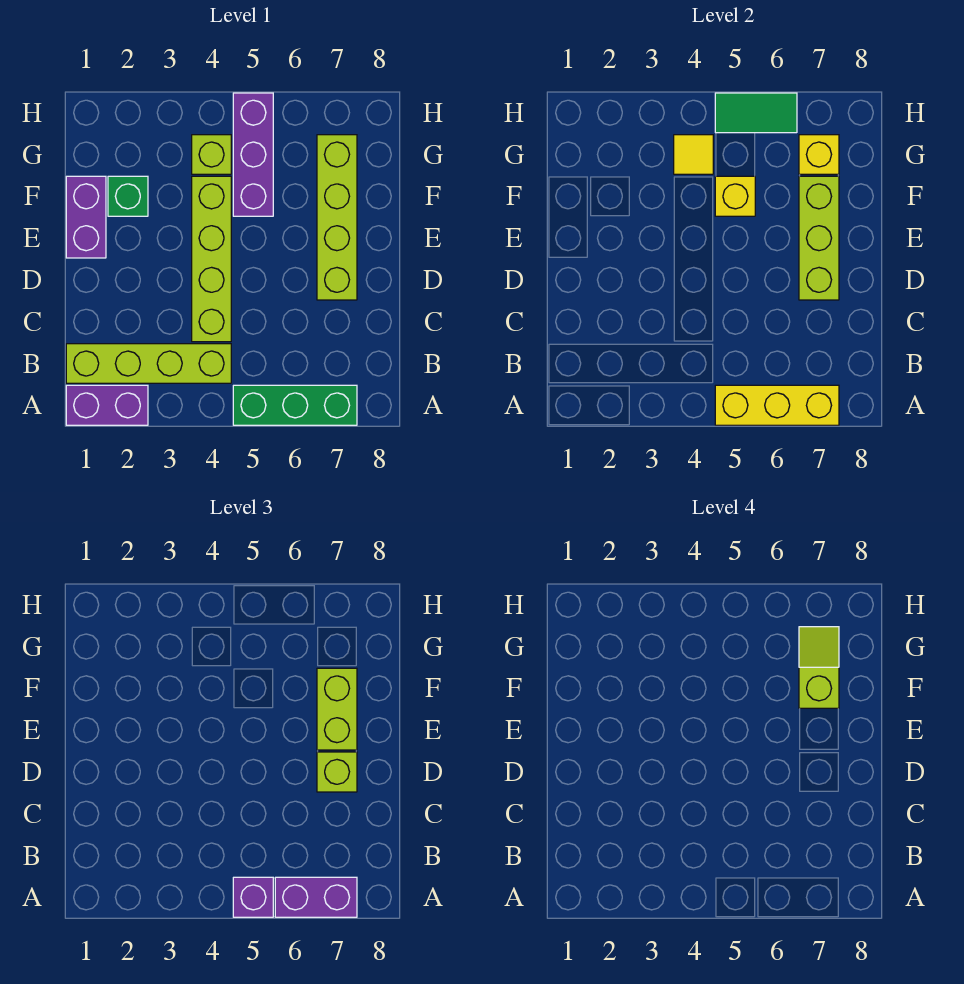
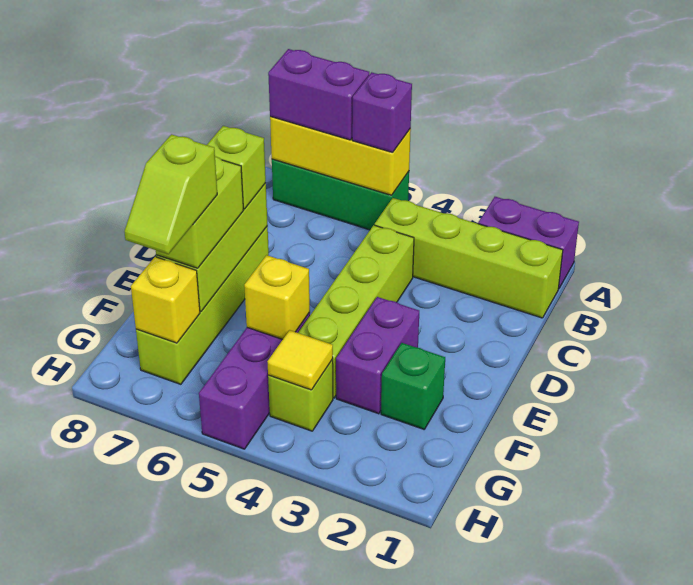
purple brick E1:F1 level 1 -> purple brick E3:F3 level 1
green tile H5:H6 level 2 -> none

